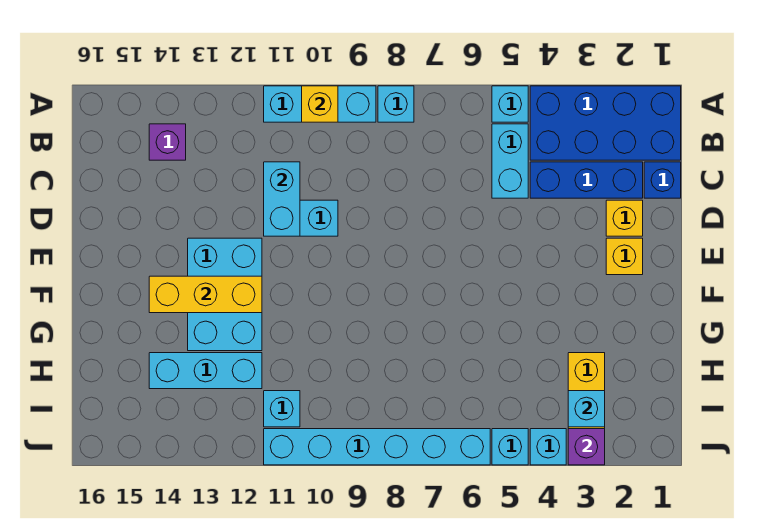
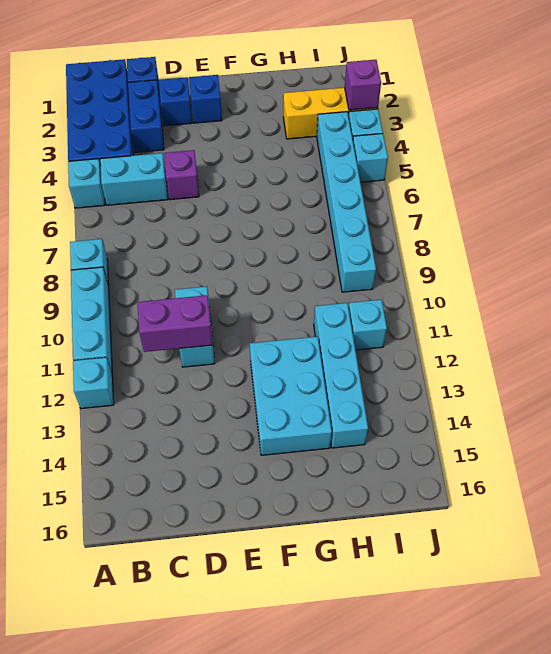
yellow brick A10 level 2 -> none
purple brick B14 level 1 -> purple brick D5 level 1
blue brick C2:C4 level 1 -> blue brick C2:C3 level 1
cyan brick C11:D11 level 2 -> purple brick C11:D11 level 2
yellow brick D2 level 1 -> blue brick D2 level 1
yellow brick E2 level 1 -> blue brick E2 level 1
cyan brick E12:G13 level 1 -> cyan brick F12:G14 level 1
yellow brick F12:F14 level 2 -> none
cyan brick H12:H14 level 1 -> cyan brick H11:H14 level 1
cyan brick I3 level 2 -> cyan brick A12 level 1
cyan brick J6:J11 level 1 -> cyan brick I4:I9 level 1

